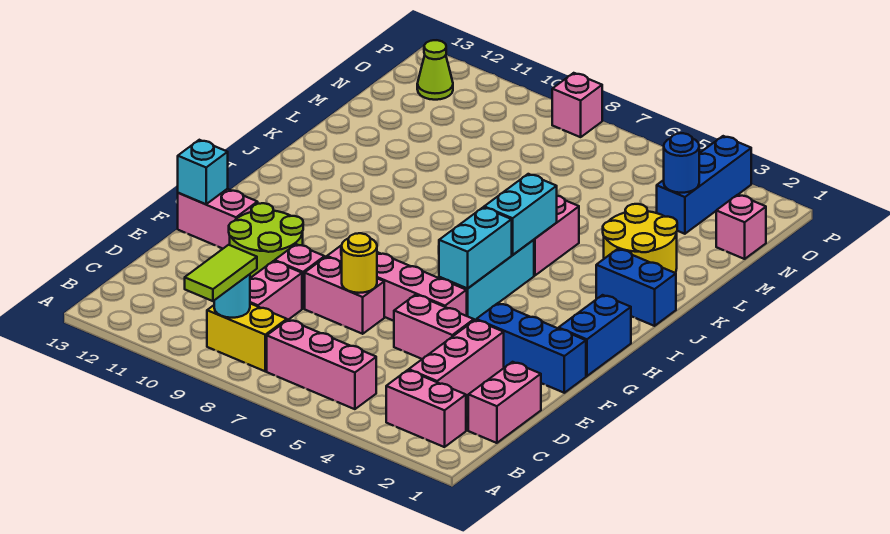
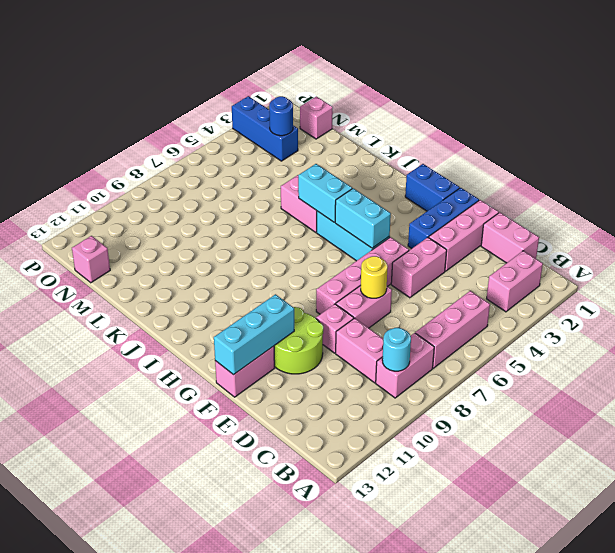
lime tile A9:B9 level 3 -> none
yellow brick B8:B9 level 1 -> pink brick B8:B9 level 1
pink brick C3:E3 level 1 -> pink brick E1:E3 level 1
cyan brick F13 level 2 -> cyan brick F11:F13 level 2
blue brick J1:J2 level 1 -> none
yellow round brick K2:L3 level 1 -> none
lime cone O12 level 1 -> none
pink brick P8 level 1 -> pink brick N13 level 1

